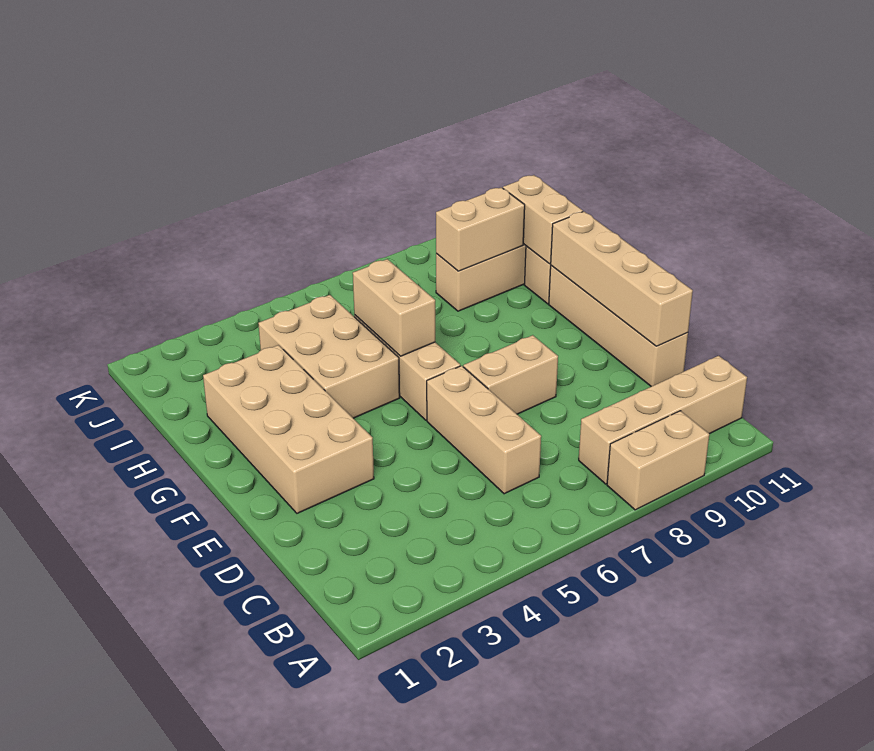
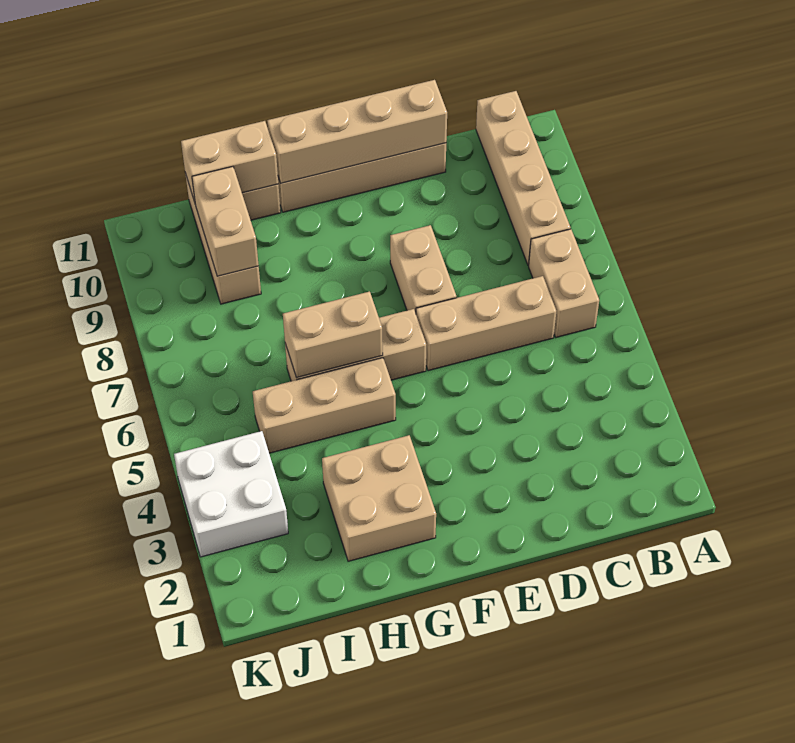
tan brick A8:A9 level 1 -> tan brick B6:B7 level 1
tan brick E2:H3 level 1 -> tan brick G2:H3 level 1
tan brick G4:I5 level 1 -> tan brick G5:I5 level 1
none -> white brick J3:K4 level 1

